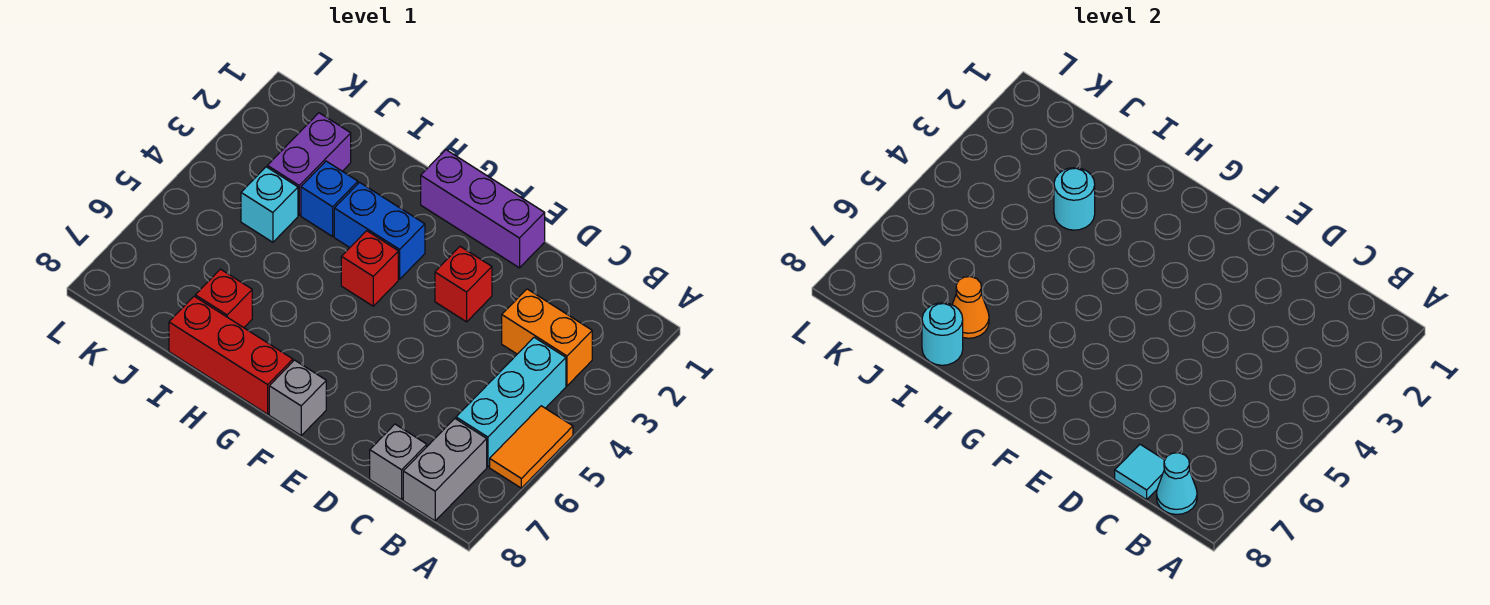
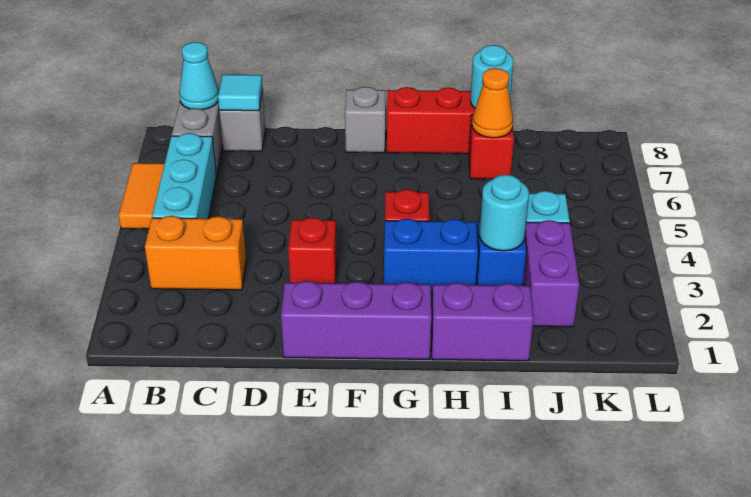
none -> purple brick H1:I1 level 1

